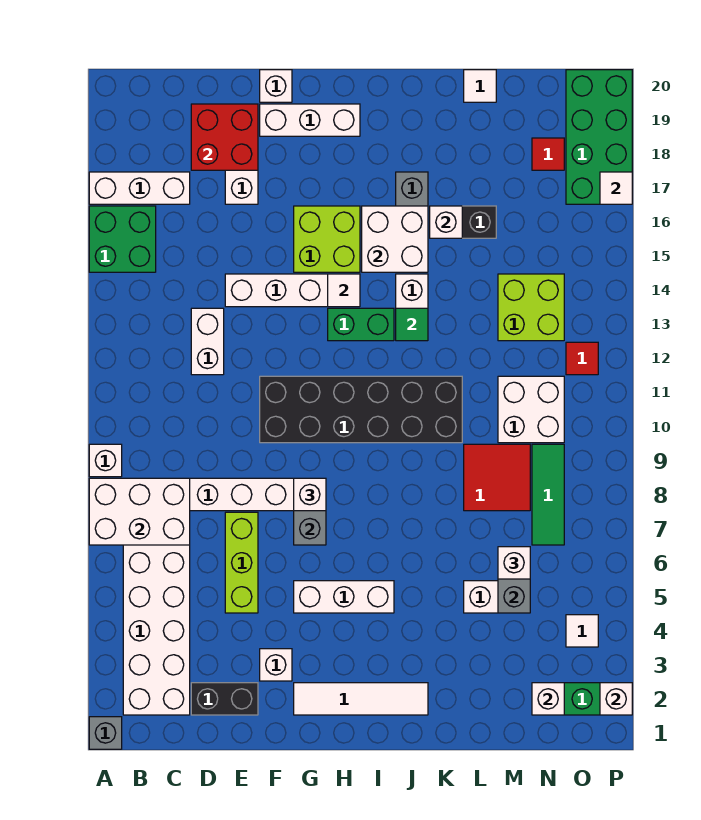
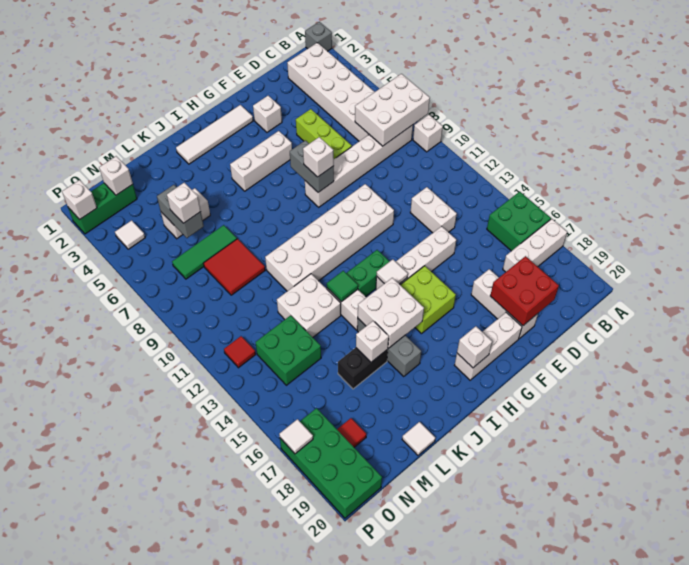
black brick D2:E2 level 1 -> none
black brick F10:K11 level 1 -> white brick F10:K11 level 1
white brick F20 level 1 -> white brick H19 level 2
white brick M10:N11 level 1 -> white brick K12:L13 level 1
lime brick M13:N14 level 1 -> green brick M13:N14 level 1
green tile N7:N9 level 1 -> green tile L7:N7 level 1

